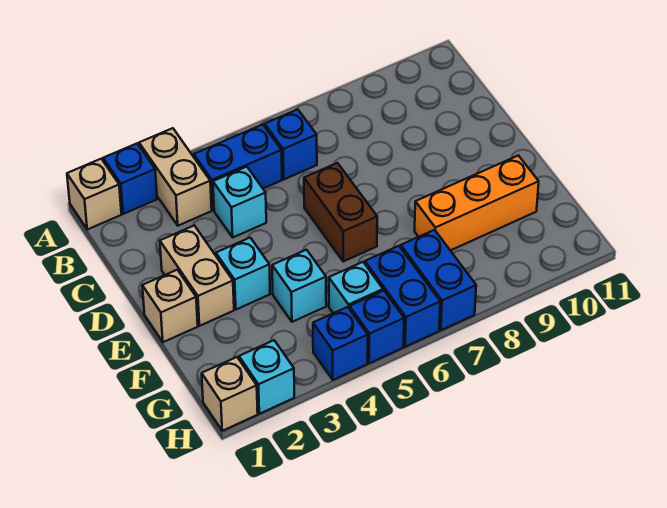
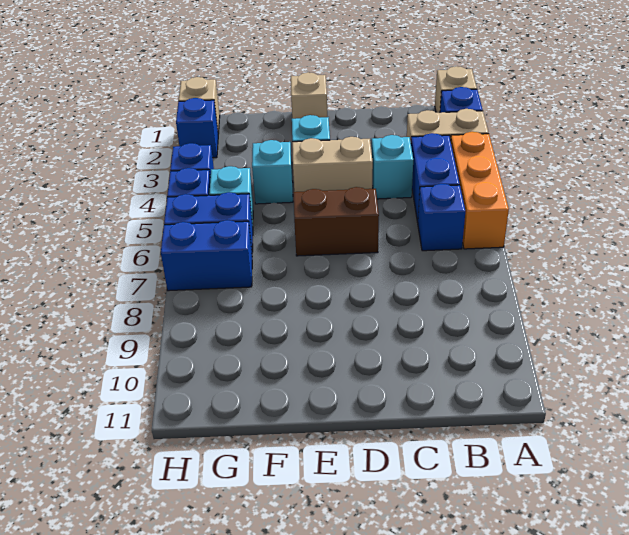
tan brick D2:E2 level 1 -> tan brick D4:E4 level 1
orange brick F8:F10 level 1 -> orange brick A4:A6 level 1
cyan brick H2 level 1 -> blue brick H2 level 1

